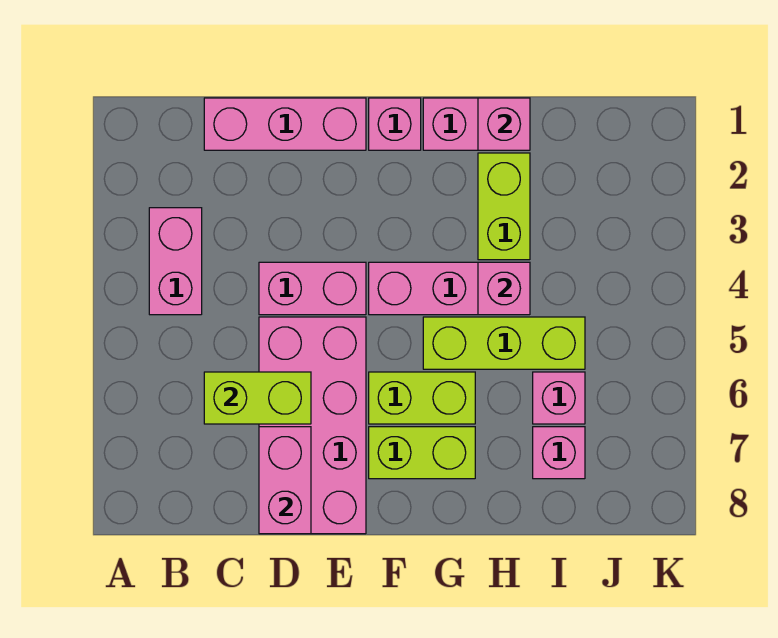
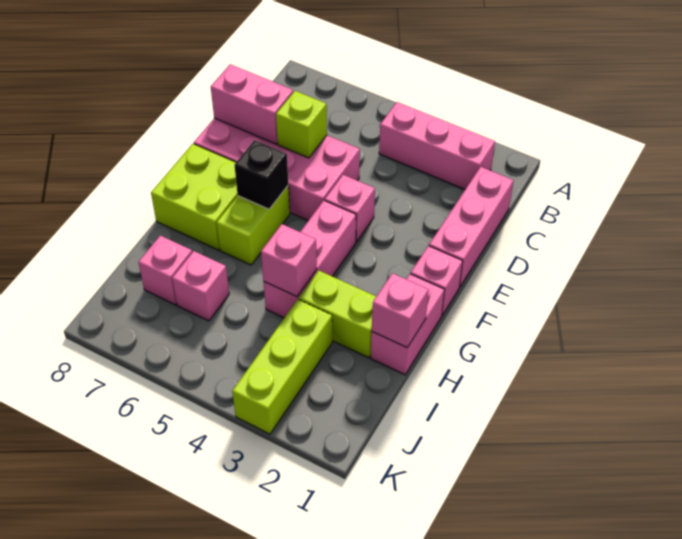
pink brick B3:B4 level 1 -> pink brick B2:B4 level 1
lime brick C6:D6 level 2 -> lime brick D6 level 2
pink brick D4:E4 level 1 -> pink brick E4 level 1
none -> black brick F6 level 2
lime brick F7:G7 level 1 -> lime brick F7:G8 level 1
lime brick G5:I5 level 1 -> lime brick I3:K3 level 1

